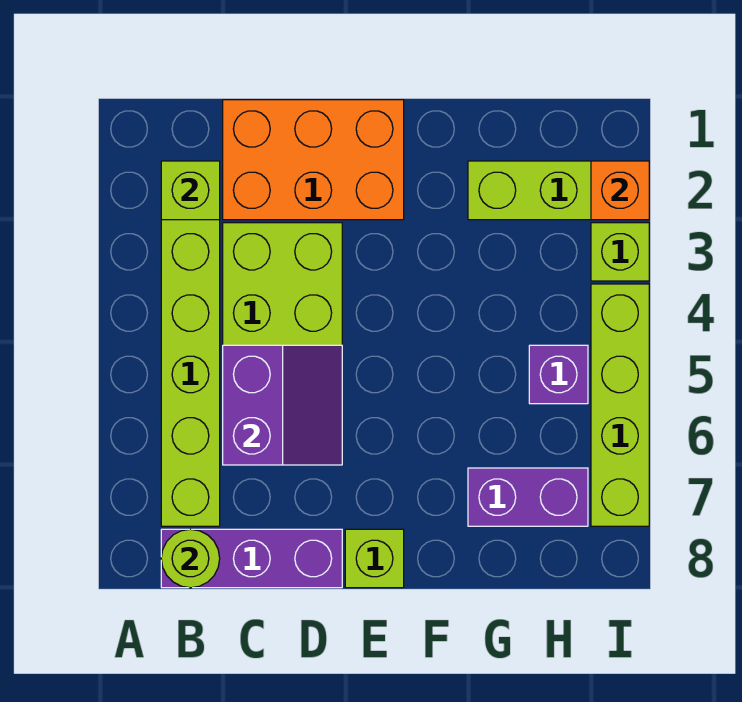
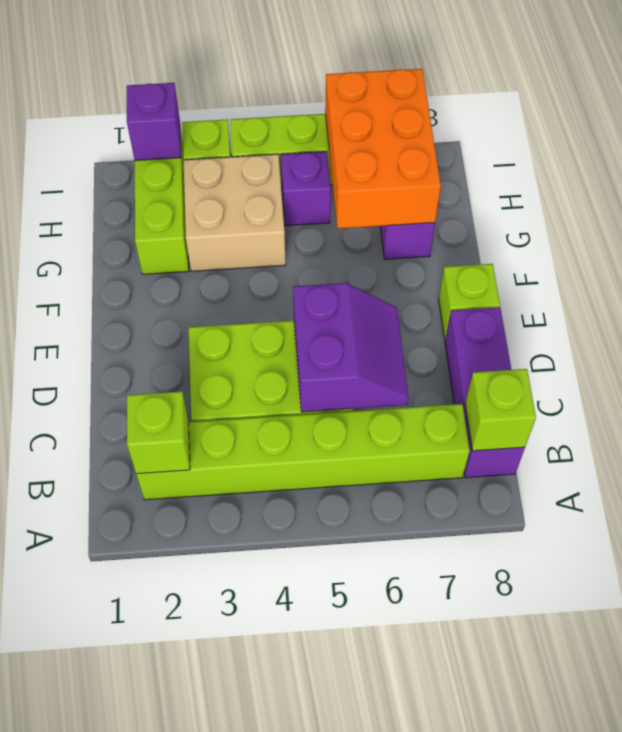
lime round brick B8 level 2 -> lime brick B8 level 2
orange brick C1:E2 level 1 -> orange brick G6:I7 level 2
purple slope C5:D6 level 2 top C -> purple slope C5:D6 level 2 top 5
none -> tan brick G3:H4 level 1
orange brick I2 level 2 -> purple brick I2 level 2

